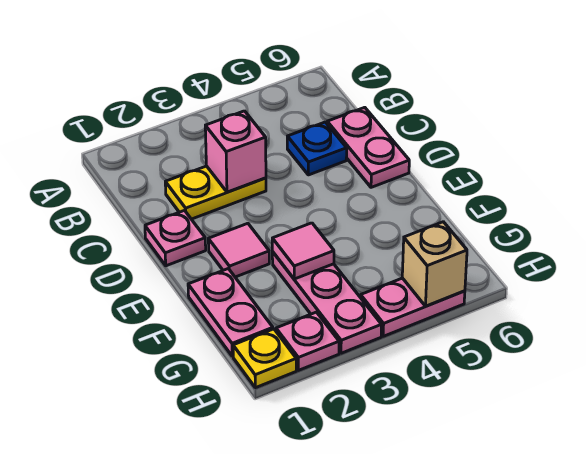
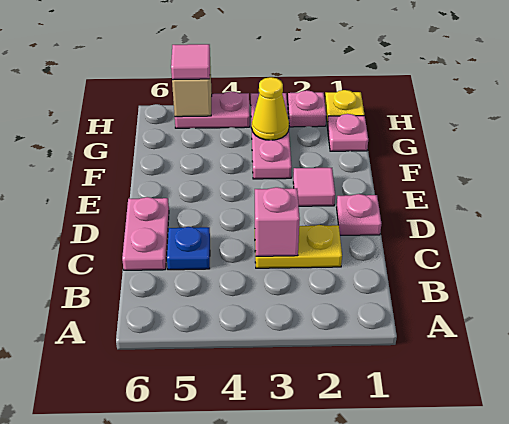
pink plate F1:G1 level 1 -> pink plate G1 level 1
pink tile F3 level 2 -> pink tile H5 level 3
none -> yellow cone G3 level 2

